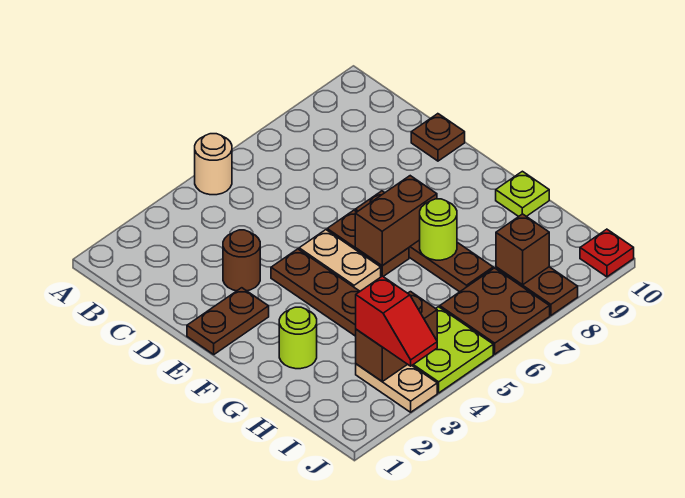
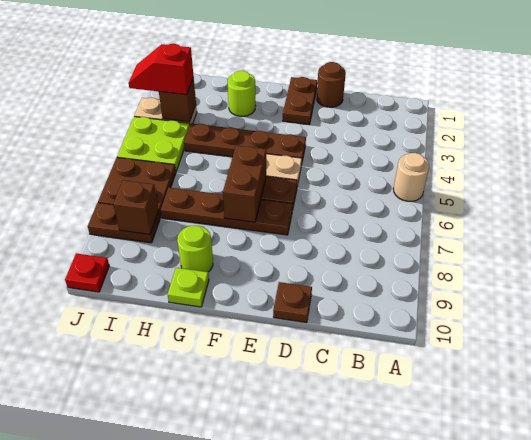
brown round brick D3 level 1 -> brown round brick D1 level 1
lime round brick G7 level 2 -> lime round brick G9 level 1
brown brick I3:I4 level 2 -> brown brick I3 level 2

